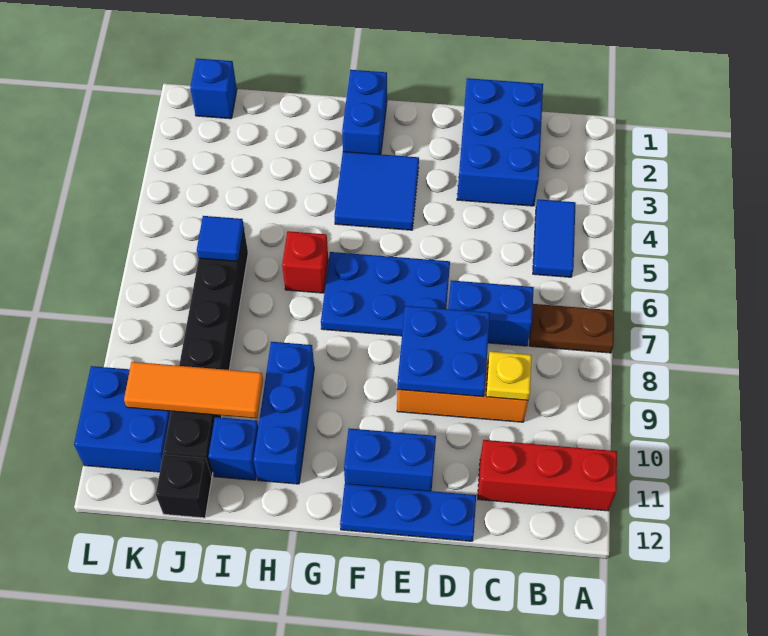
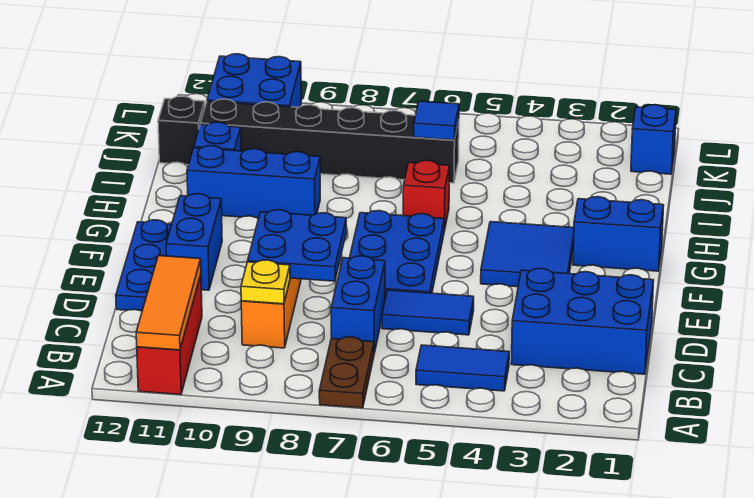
none -> blue tile D5:D6 level 1
orange tile I10:K10 level 2 -> orange tile A11:C11 level 2

